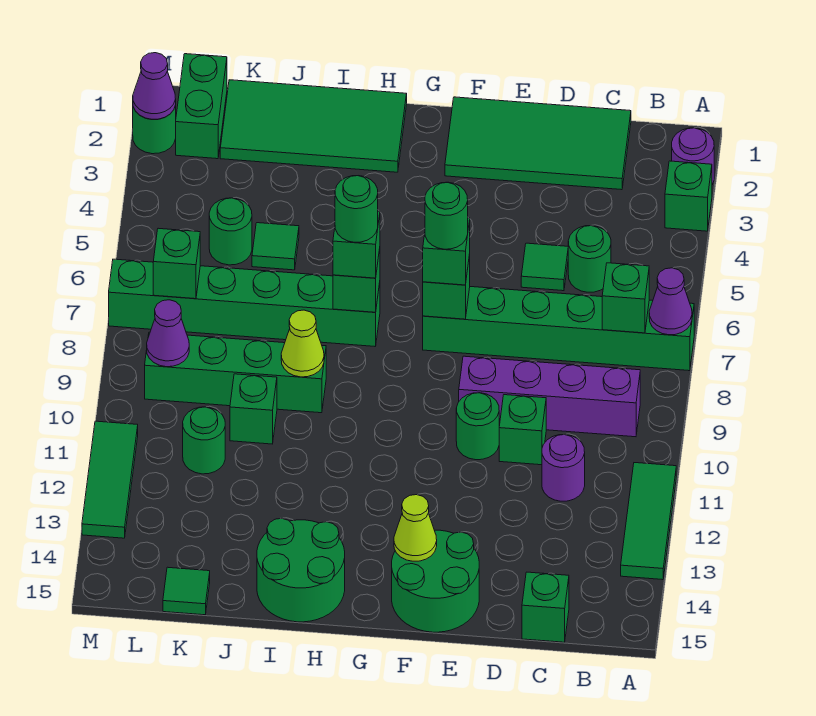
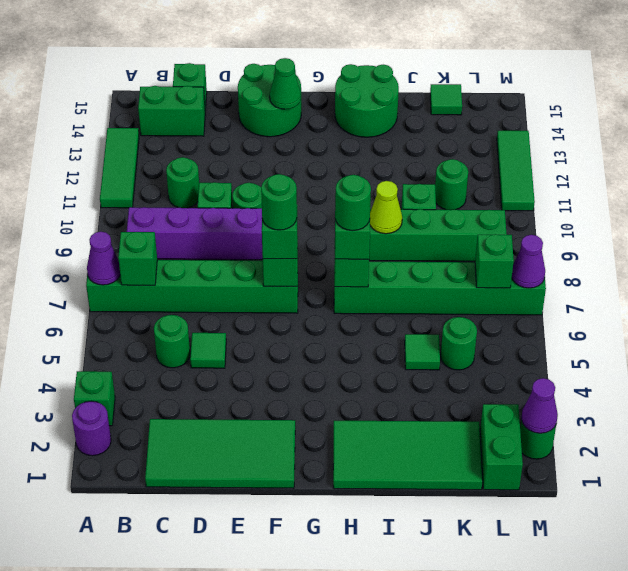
none -> green brick B14:C14 level 1
purple round brick C11 level 1 -> green round brick C11 level 1
lime cone F14 level 2 -> green cone F14 level 2
purple cone L9 level 2 -> purple cone M7 level 2

